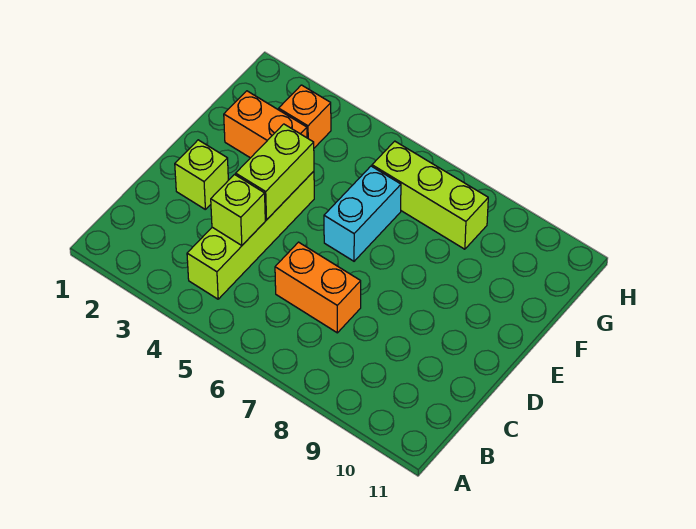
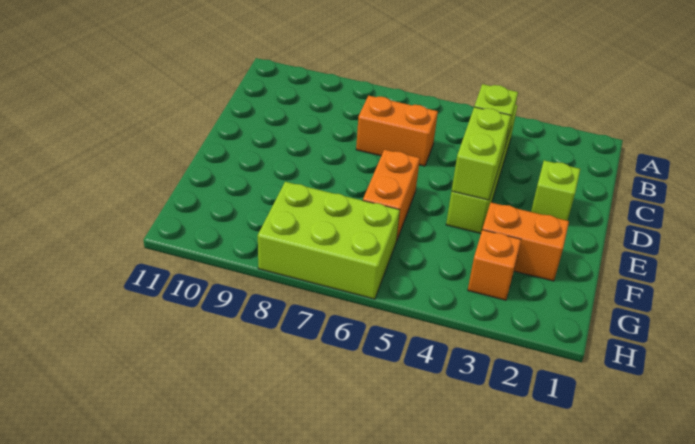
cyan brick E6:F6 level 1 -> orange brick E6:F6 level 1
lime brick G6:G8 level 1 -> lime brick G6:H8 level 1

